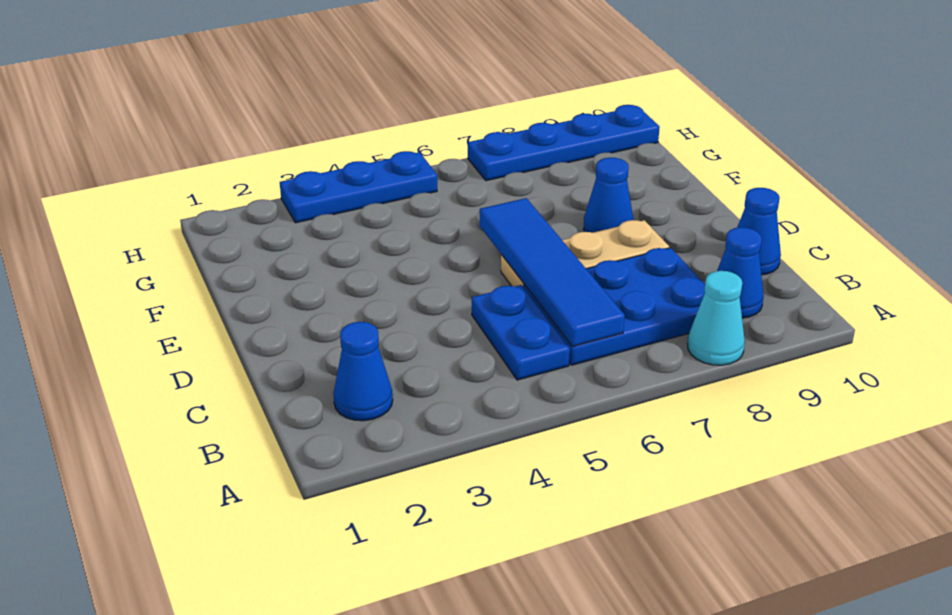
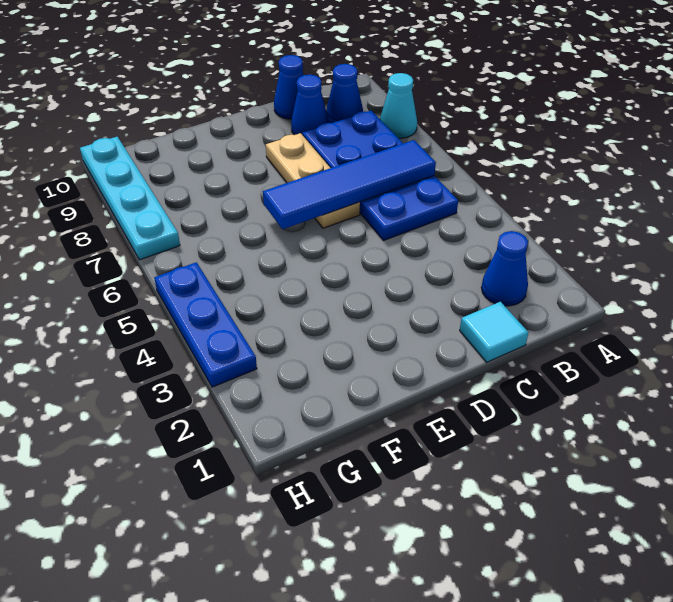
none -> cyan tile C1 level 1
blue cone E8 level 1 -> blue cone C9 level 1
blue plate H7:H10 level 1 -> cyan plate H7:H10 level 1

